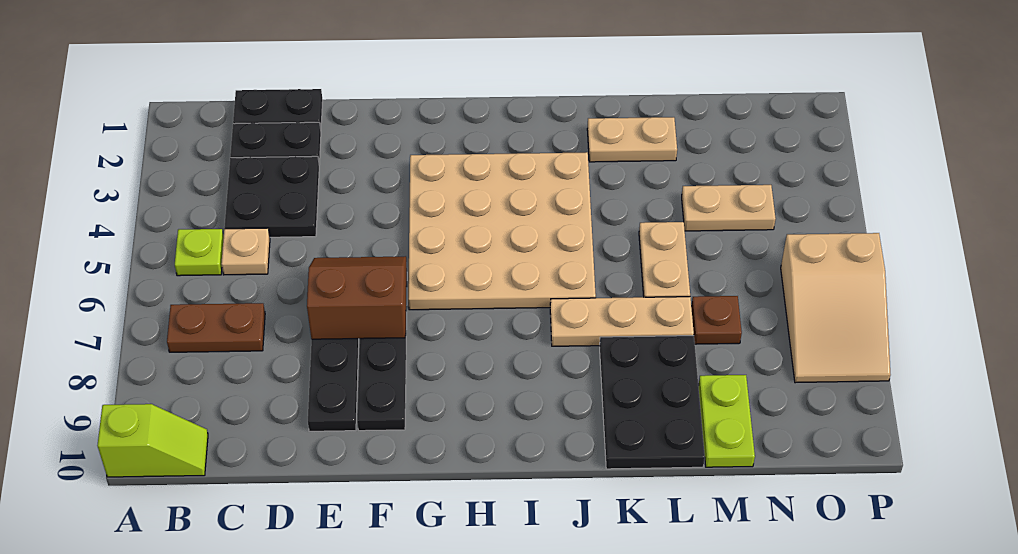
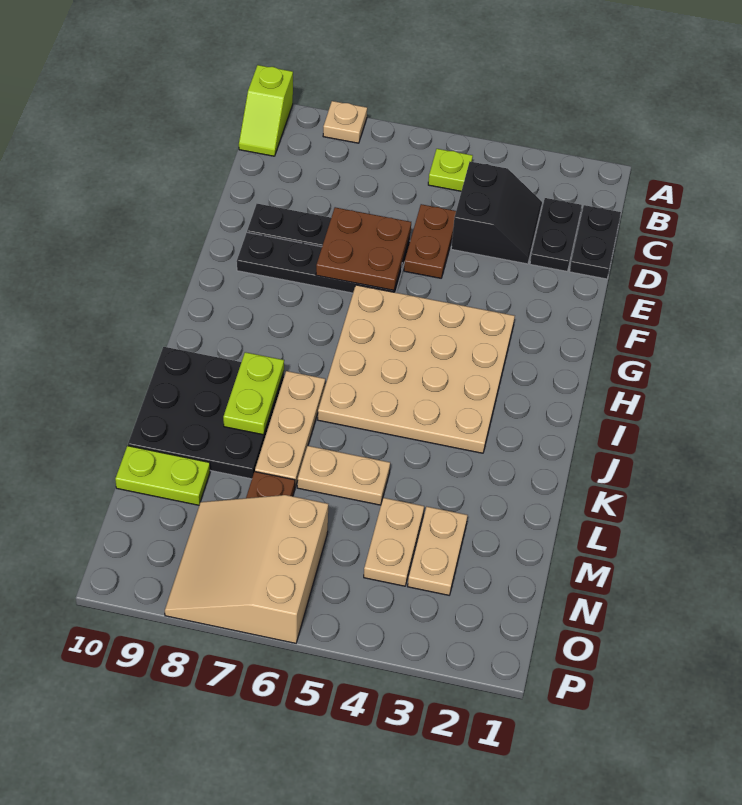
brown plate B7:C7 level 1 -> brown plate D5:E5 level 1
black plate C3:D4 level 1 -> black slope C3:D4 level 1 top 4
tan plate C5 level 1 -> tan plate A8 level 1
brown slope E6:F7 level 2 top 7 -> brown plate E6:F7 level 2
none -> lime plate J8:K8 level 2
tan plate K2:L2 level 1 -> tan plate M3:N3 level 1
black plate K8:L10 level 1 -> black plate J8:L10 level 1
tan slope O6:P8 level 1 top 6 -> tan slope N6:P8 level 1 top 6

